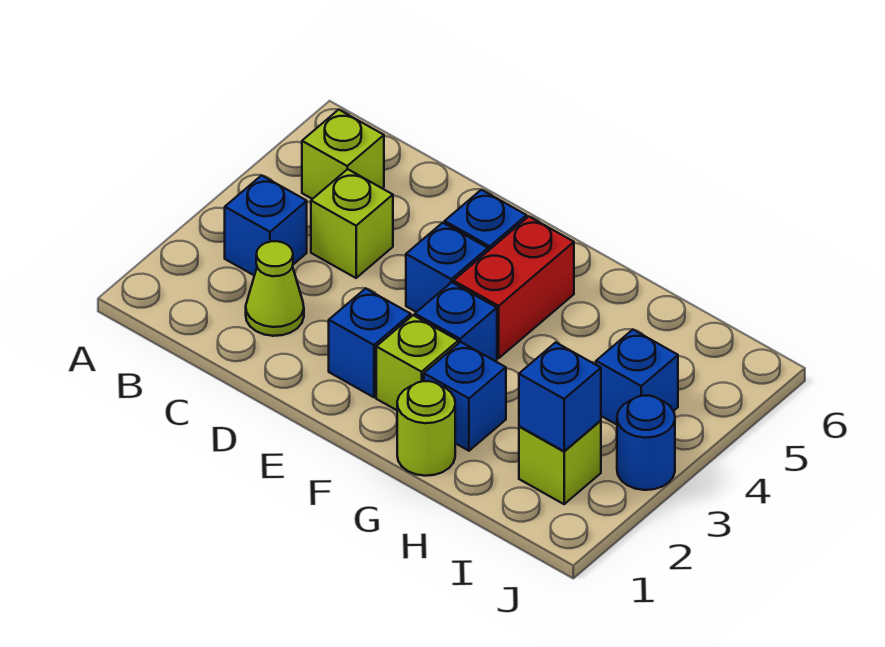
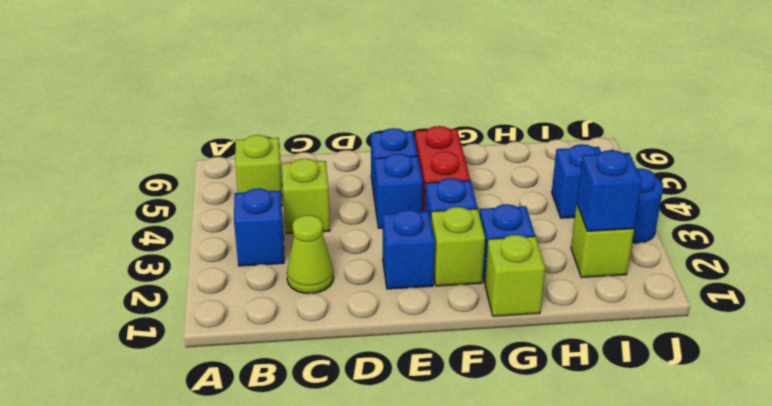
lime round brick G1 level 1 -> lime brick G1 level 1

